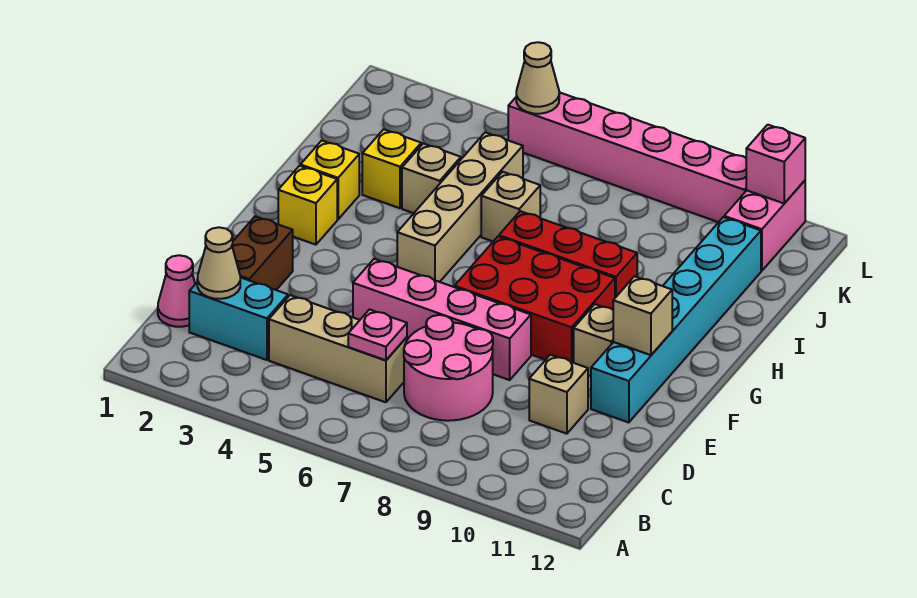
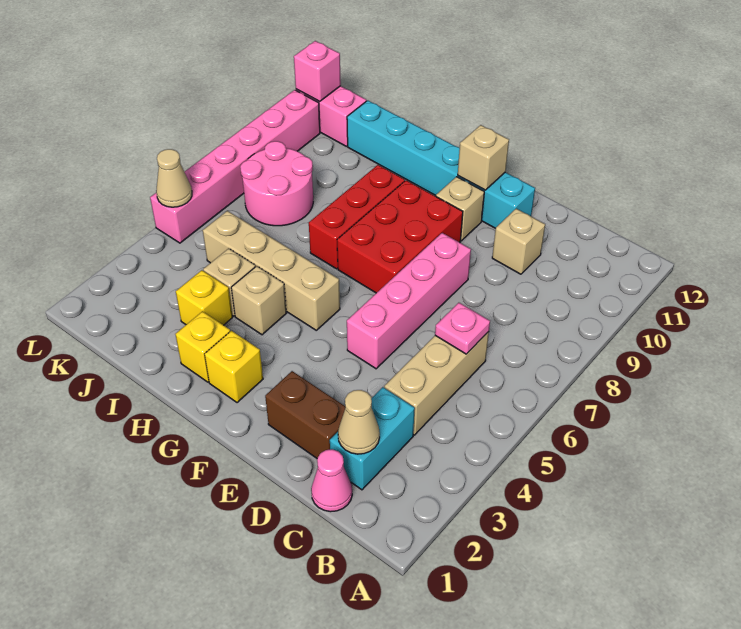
pink round brick C7:D8 level 1 -> pink round brick J7:K8 level 1
tan brick I6 level 1 -> tan brick H4 level 1

